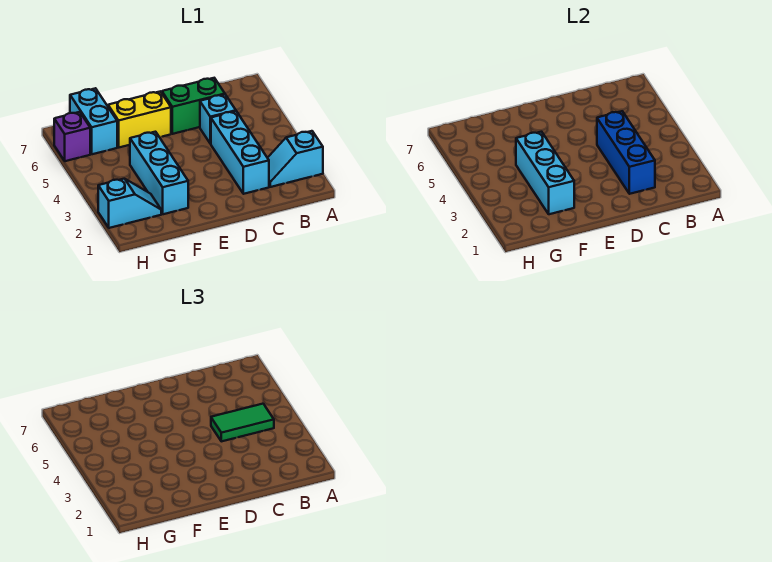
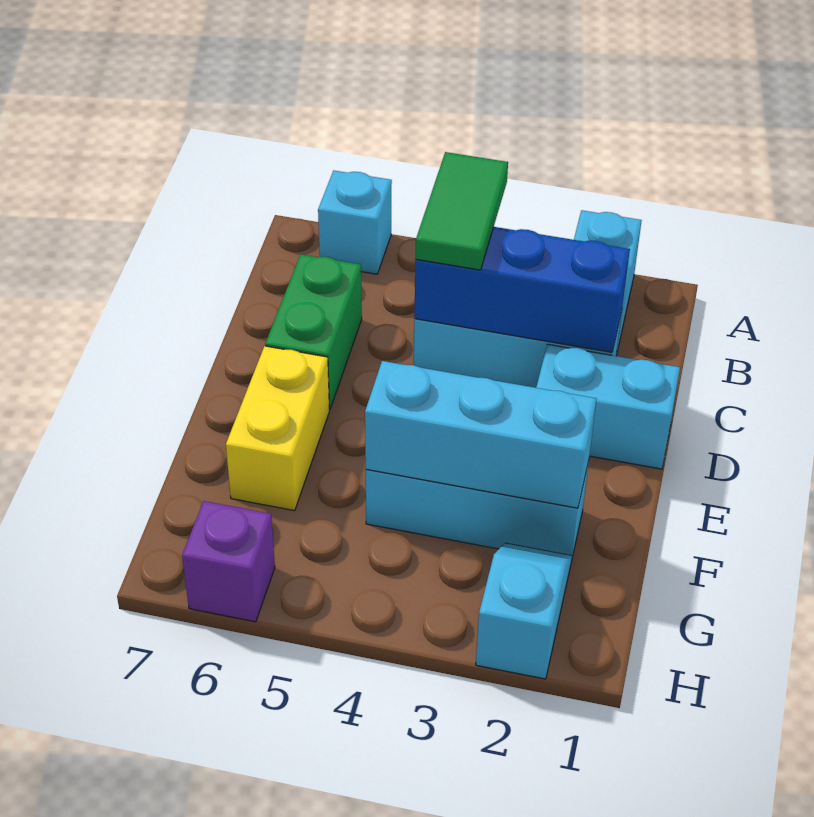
cyan brick C5 level 1 -> cyan brick A6 level 1
cyan brick G6:G7 level 1 -> cyan brick D1:D2 level 1

